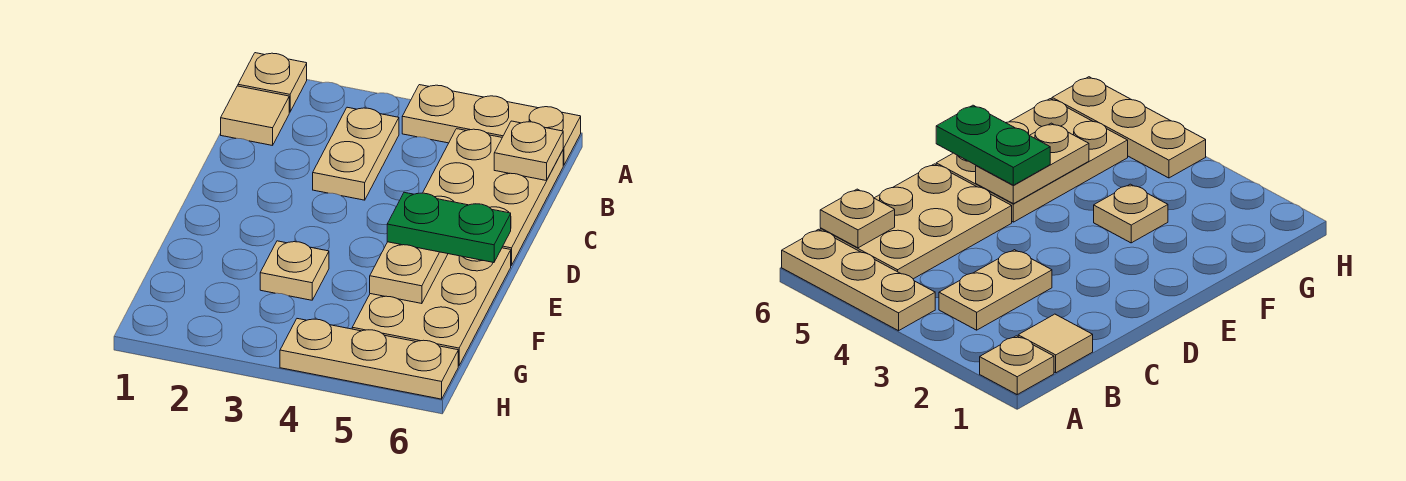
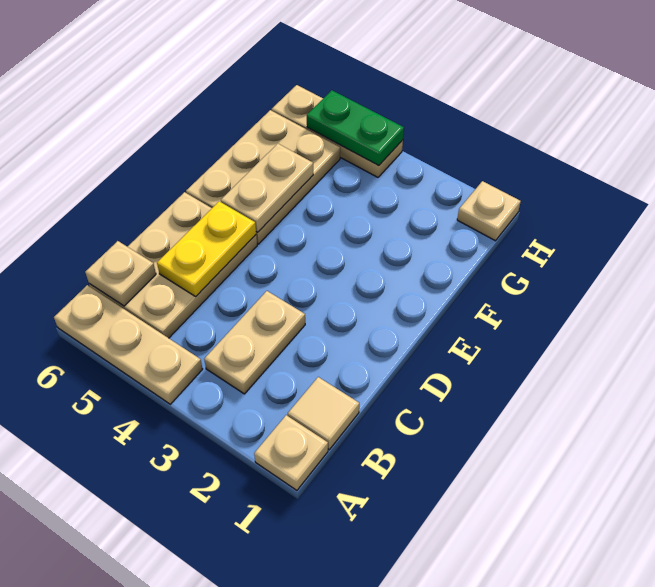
none -> yellow plate C5:D5 level 2
green plate E5:E6 level 3 -> green plate H4:H5 level 2
tan plate F3 level 1 -> tan plate H1 level 1

